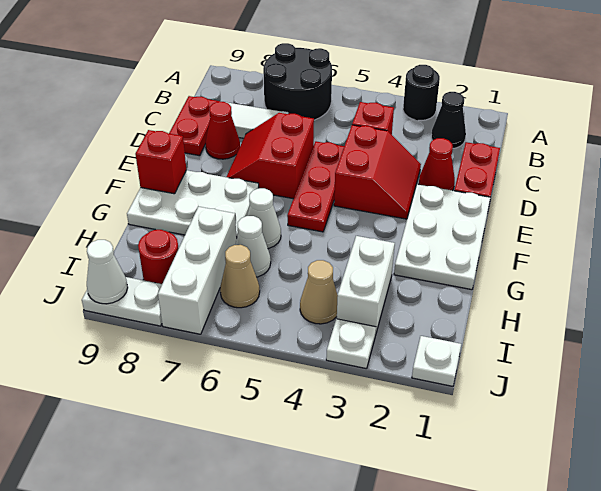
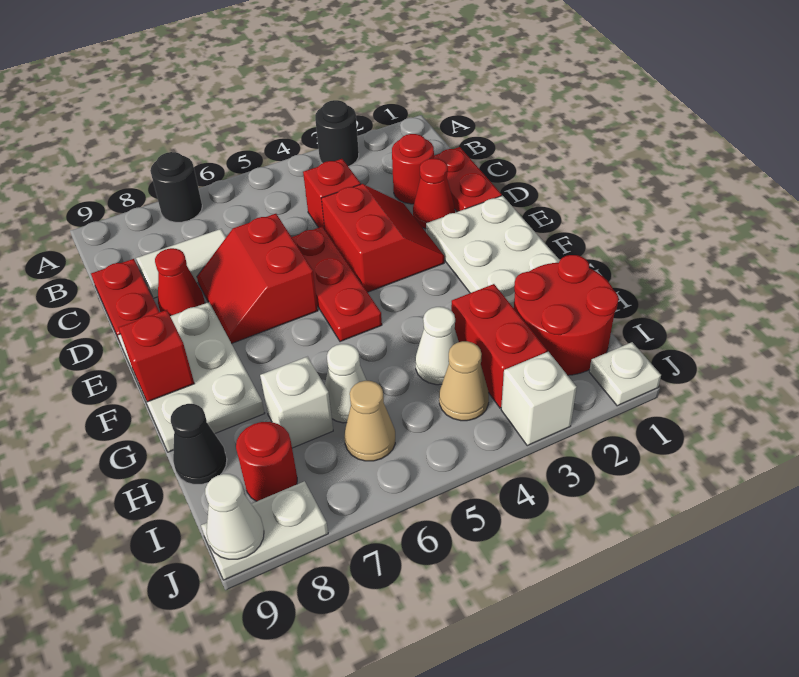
black round brick A6:B7 level 1 -> black round brick A7 level 1
black cone B2 level 1 -> black cone H9 level 1
none -> red round brick C2 level 1
white plate F7:G9 level 1 -> white plate E8:G9 level 1
white cone G6 level 1 -> white cone H4 level 1
none -> red round brick H1:I2 level 1
white brick H3:I3 level 1 -> red brick H3:I3 level 1
white brick H7:J7 level 1 -> white brick H7 level 1
white plate J3 level 1 -> white brick J3 level 1

